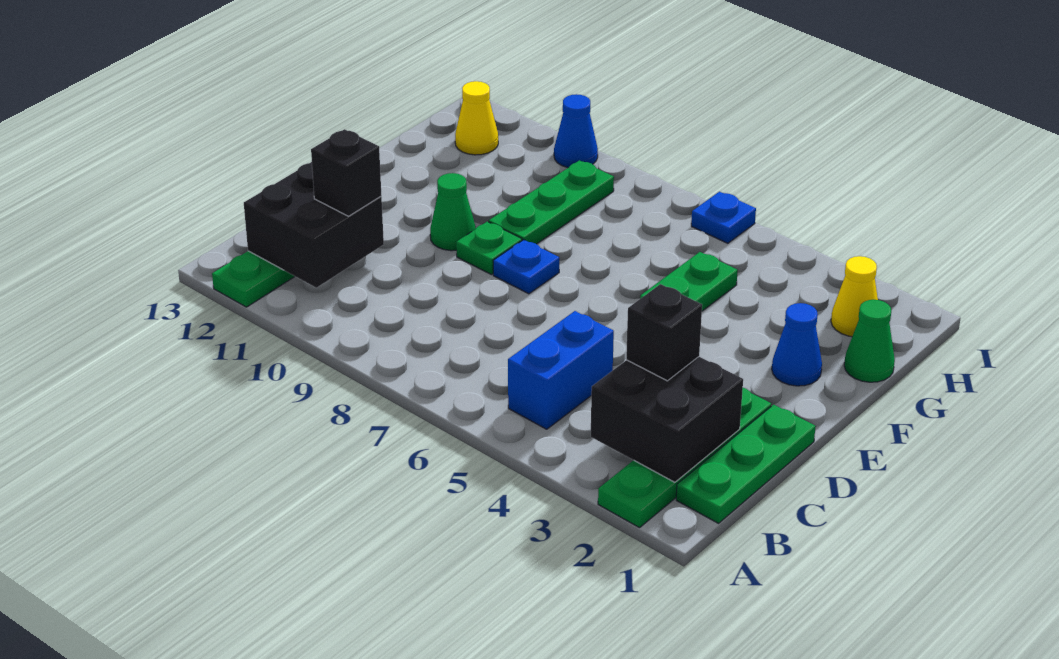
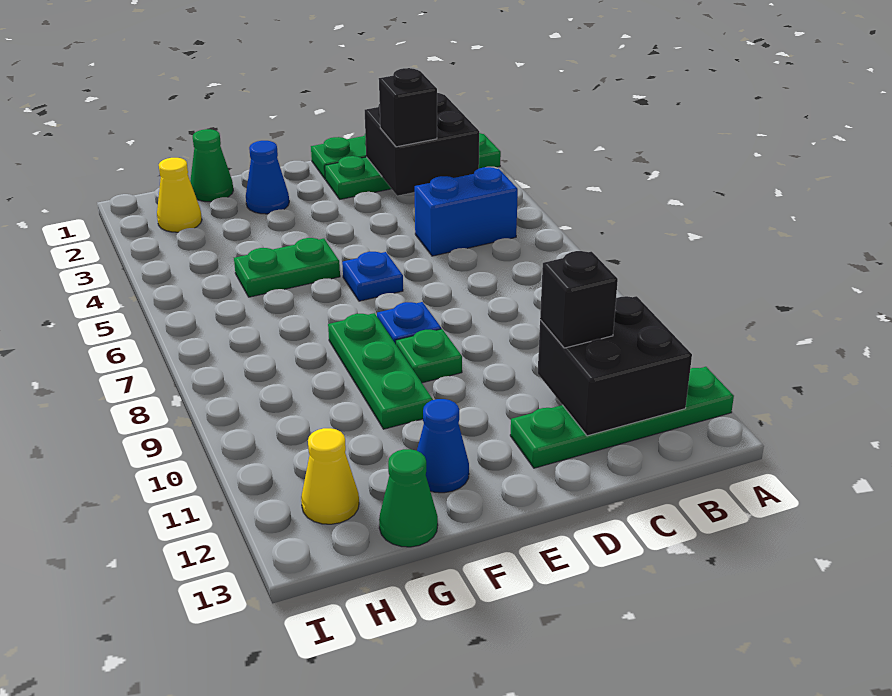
green cone E10 level 1 -> green cone G13 level 1
green plate F9:H9 level 1 -> green plate F8:F10 level 1
blue plate I6 level 1 -> blue plate E6 level 1
blue cone I10 level 1 -> blue cone F12 level 1

